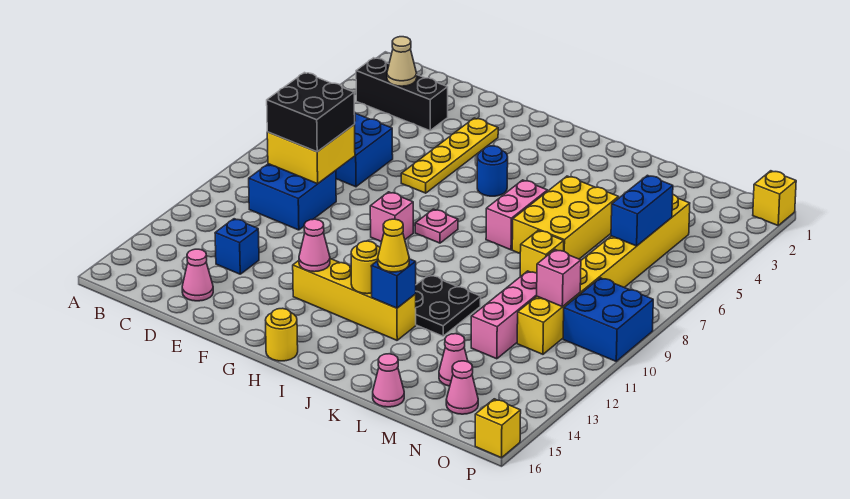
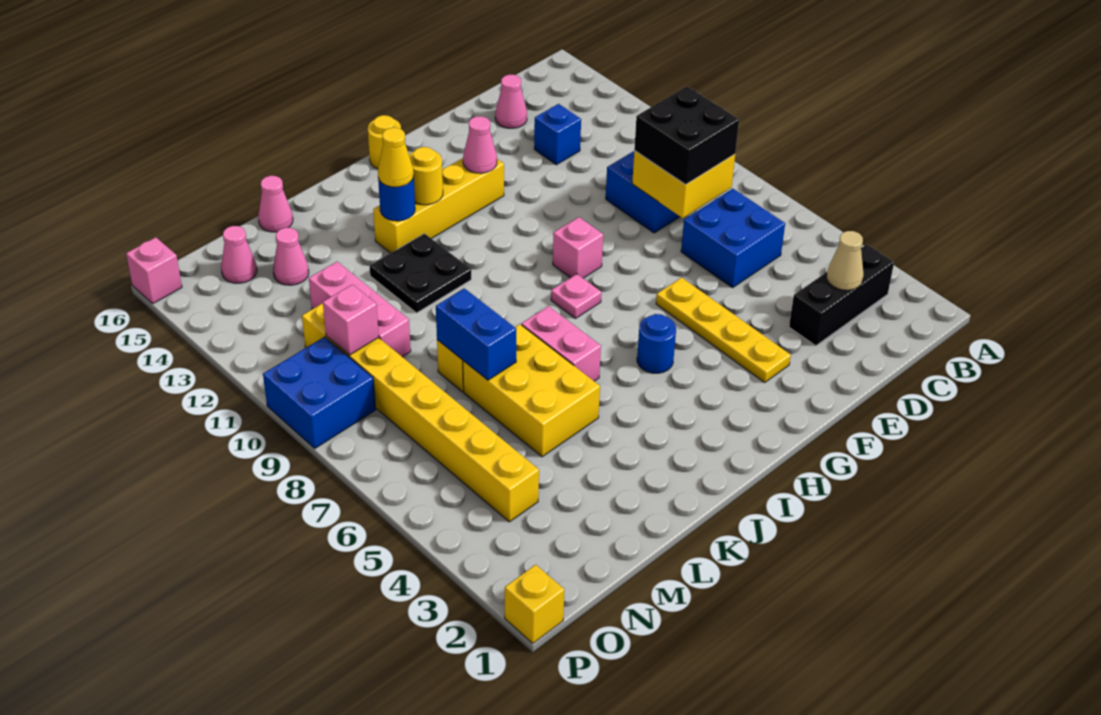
blue brick J13 level 2 -> blue round brick J13 level 2
blue brick N5:N6 level 2 -> blue brick L7:L8 level 2
yellow brick P16 level 1 -> pink brick P16 level 1

